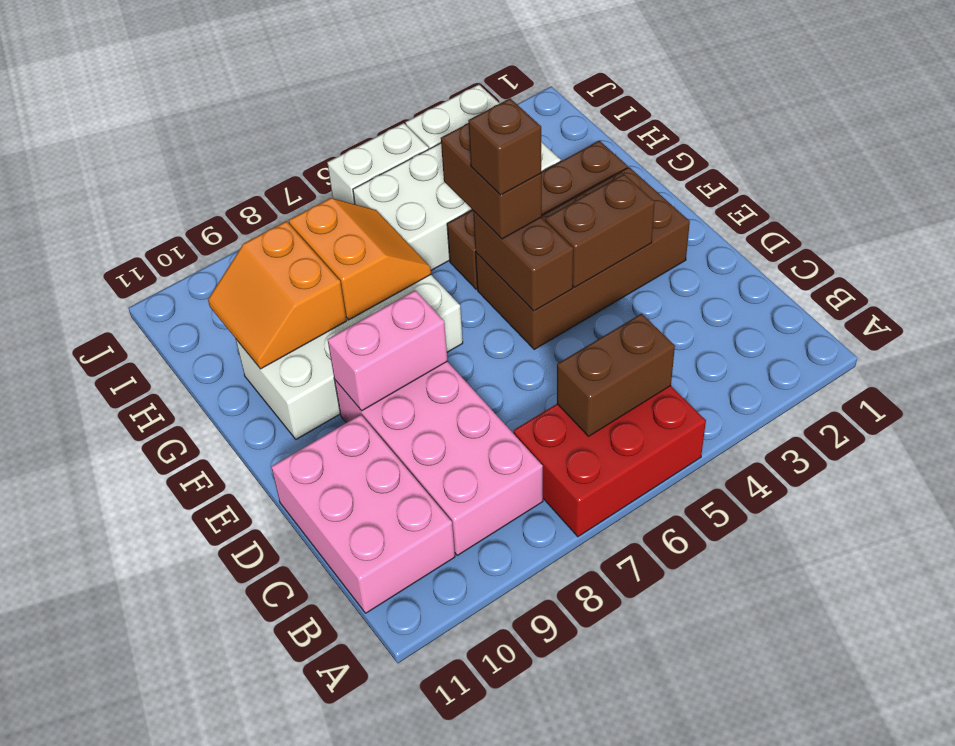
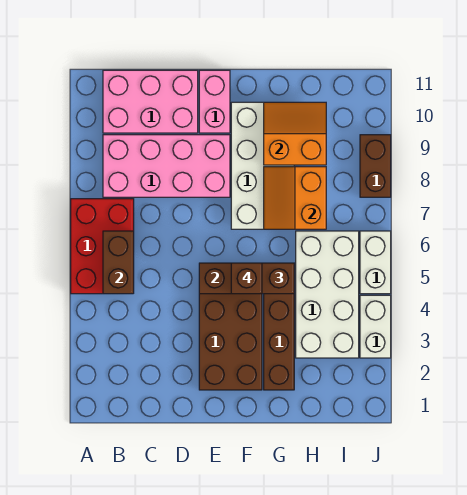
brown brick E3:E4 level 2 -> brown brick J8:J9 level 1
pink brick E8:E9 level 2 -> pink brick E10:E11 level 1
orange slope G7:H8 level 2 top 8 -> orange slope G7:H8 level 2 top H

